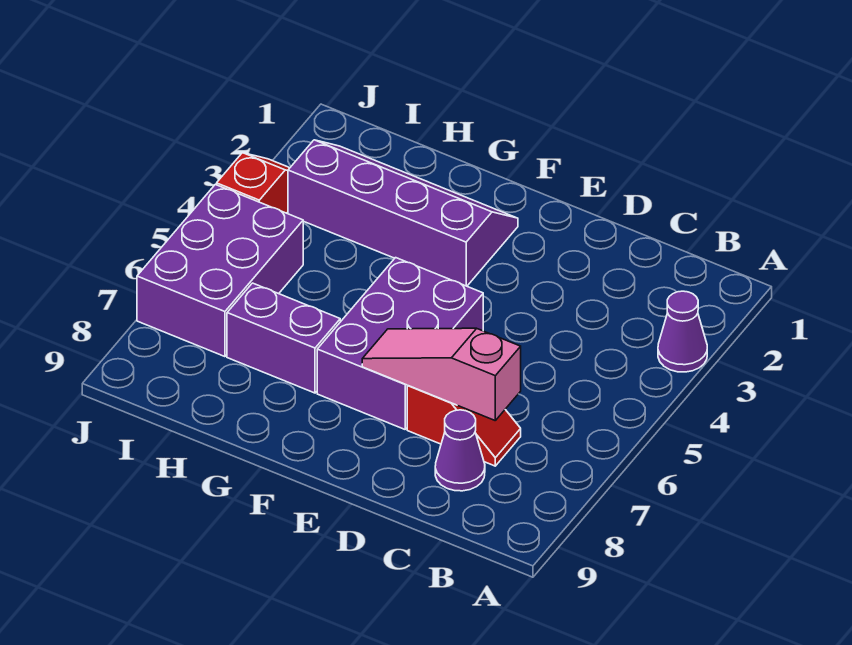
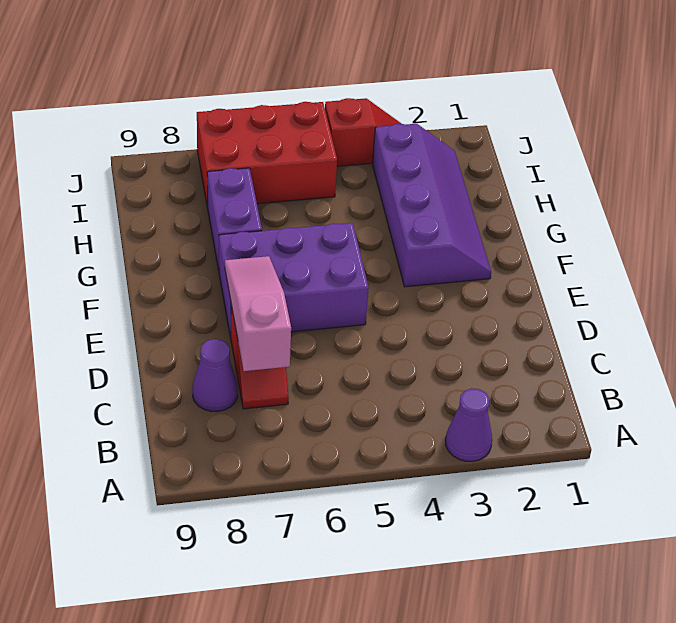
purple brick I5:J7 level 1 -> red brick I5:J7 level 1

